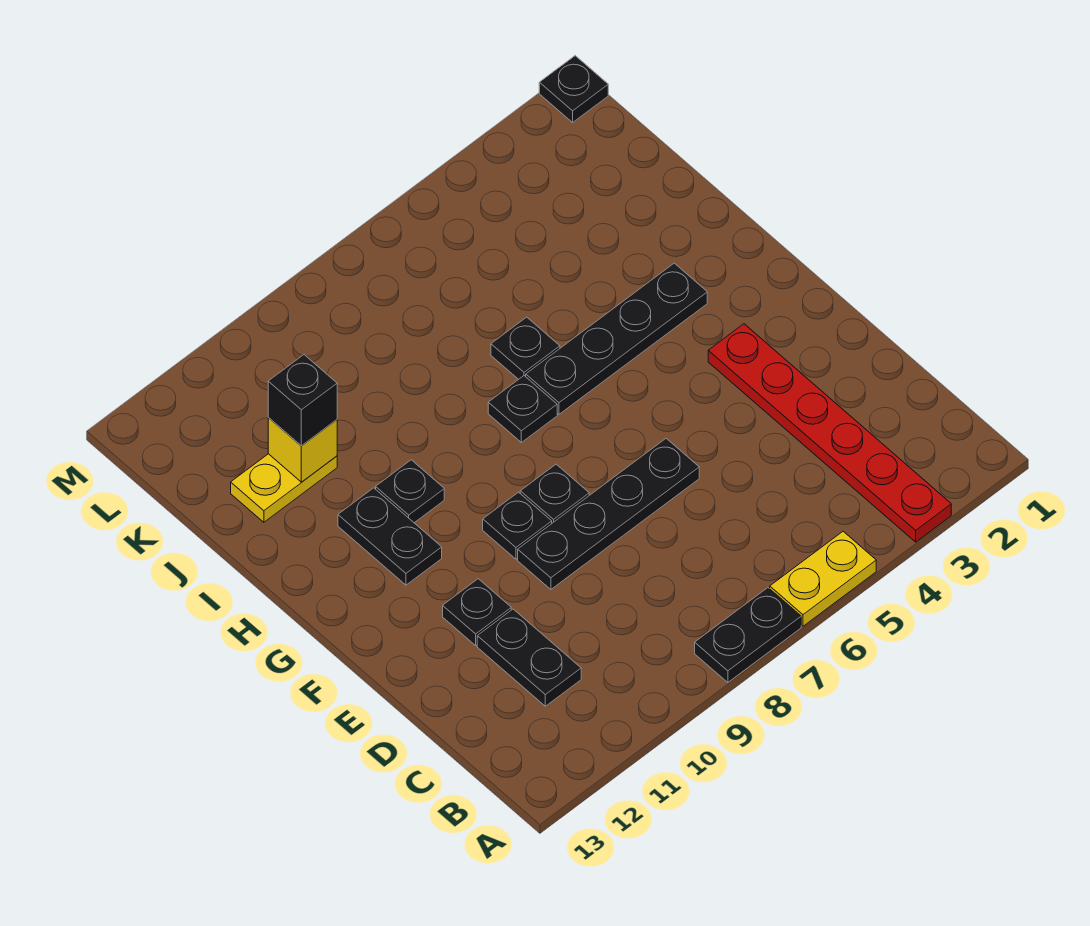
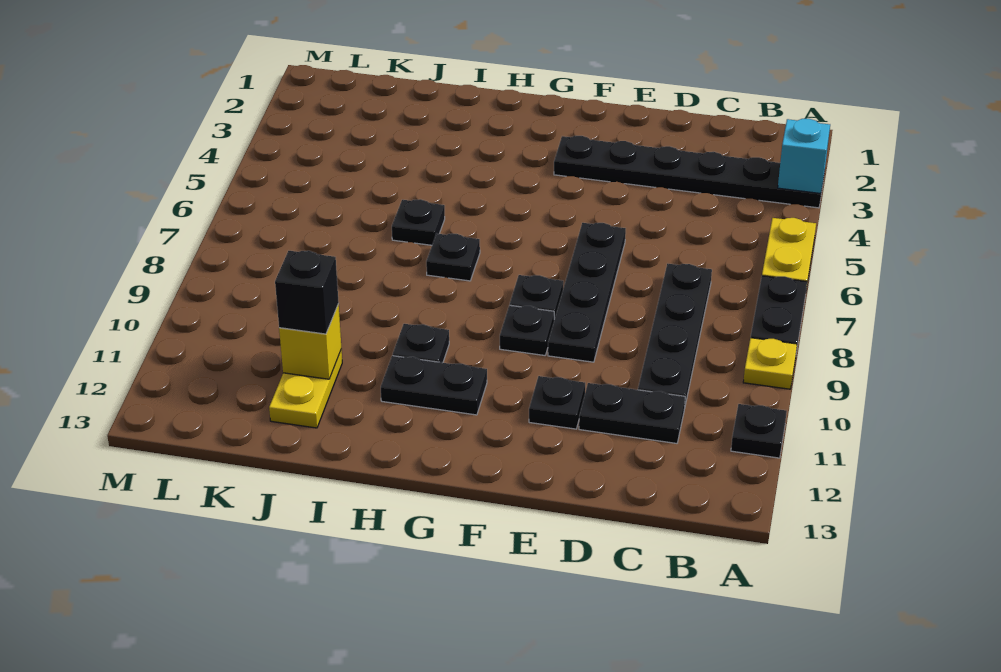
red plate A3:F3 level 1 -> black plate A3:F3 level 1
none -> cyan brick A3 level 2
none -> yellow plate A9 level 1
black plate H3:H6 level 1 -> black plate C7:C10 level 1
black plate M1 level 1 -> black plate A11 level 1

